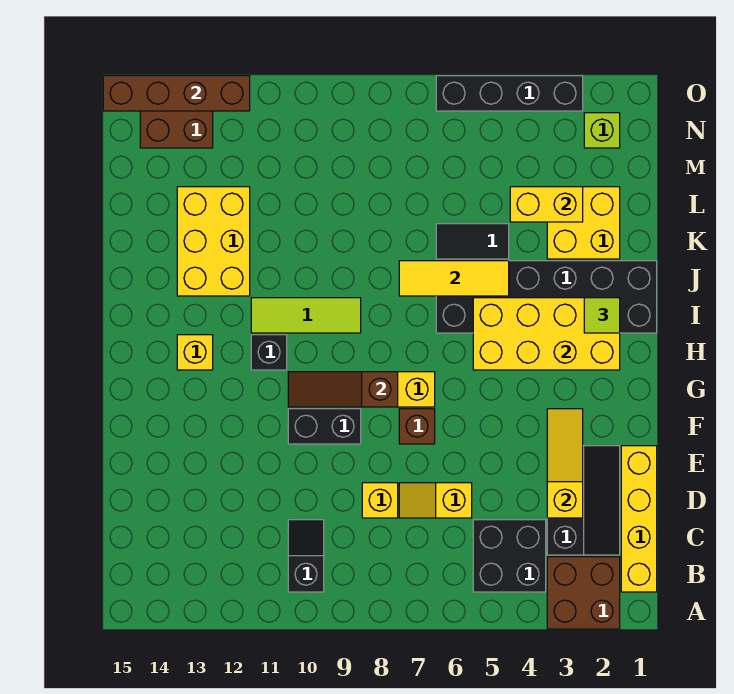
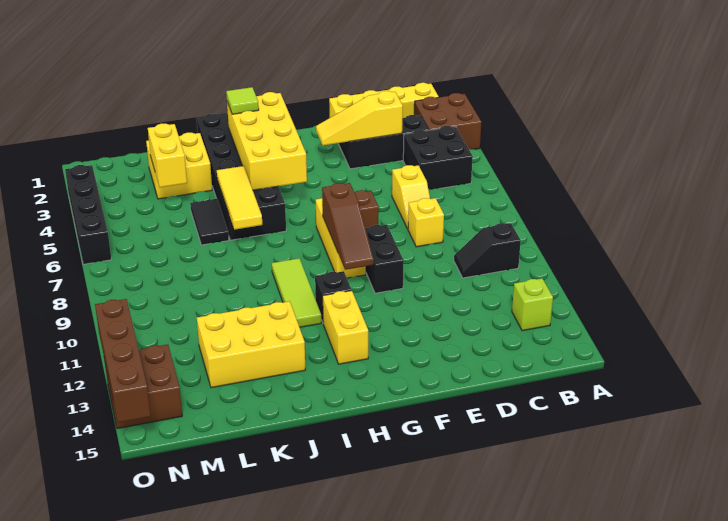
yellow brick H13 level 1 -> yellow brick H12:H13 level 1
lime brick N2 level 1 -> lime brick B13 level 1

